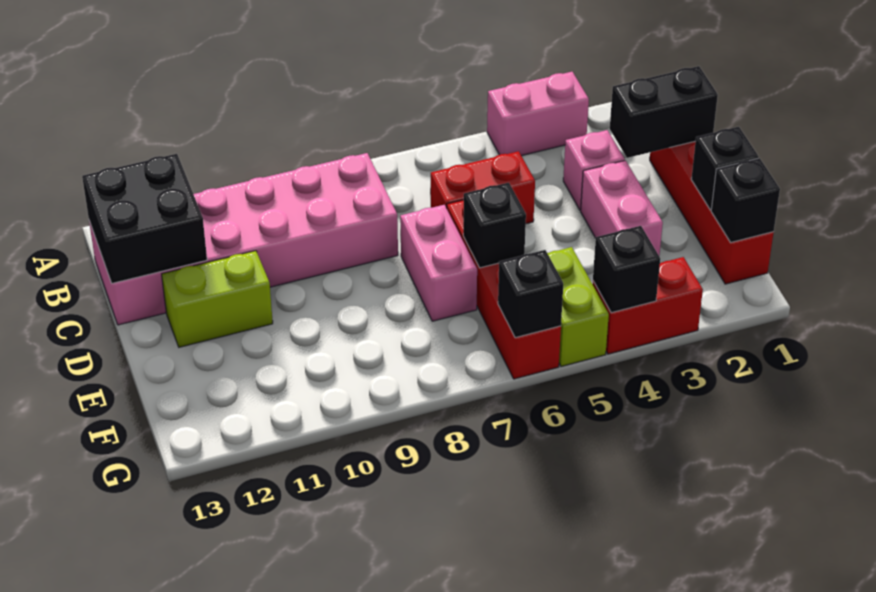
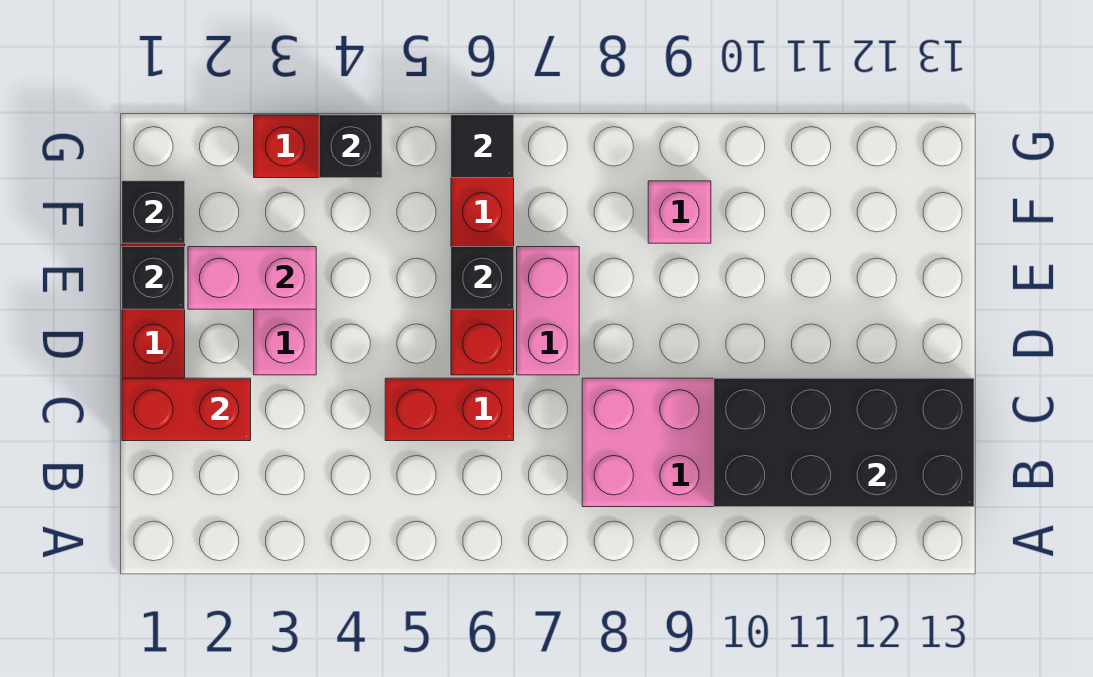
pink brick A3:A4 level 1 -> pink brick E2:E3 level 2
black brick B12:C13 level 2 -> black brick B10:C13 level 2
black brick C1:C2 level 2 -> red brick C1:C2 level 2
pink brick C3 level 1 -> pink brick F9 level 1
lime brick D11:D12 level 1 -> none
lime brick F5:G5 level 1 -> none
black brick G6 level 2 -> black tile G6 level 2

